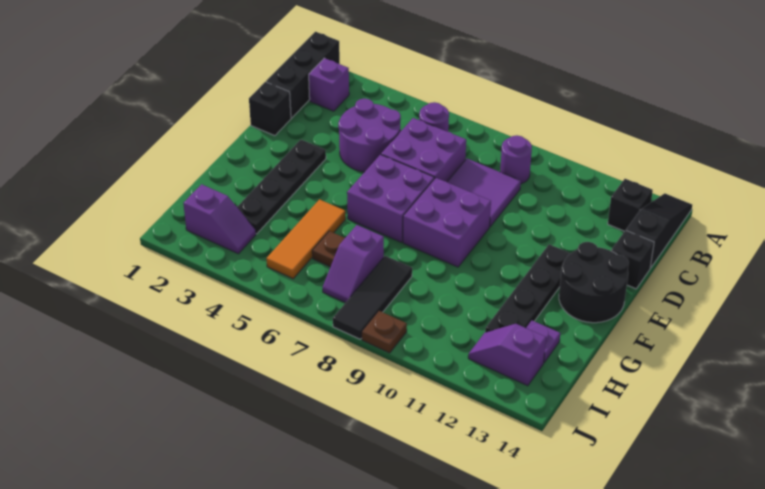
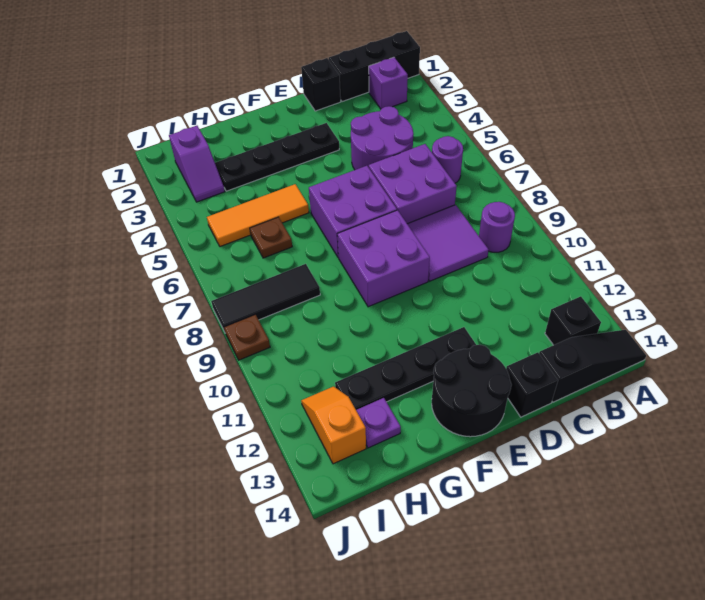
purple slope H7:I7 level 1 top H -> none
purple slope I12:I13 level 1 top 13 -> orange slope I12:I13 level 1 top 13

